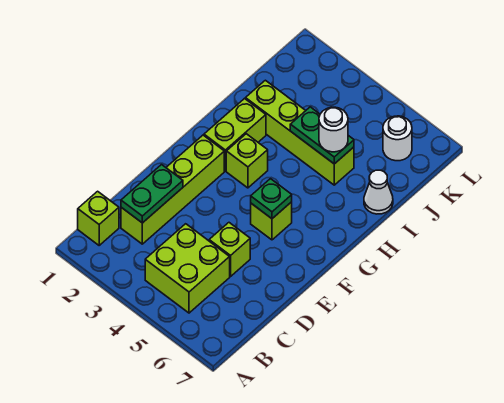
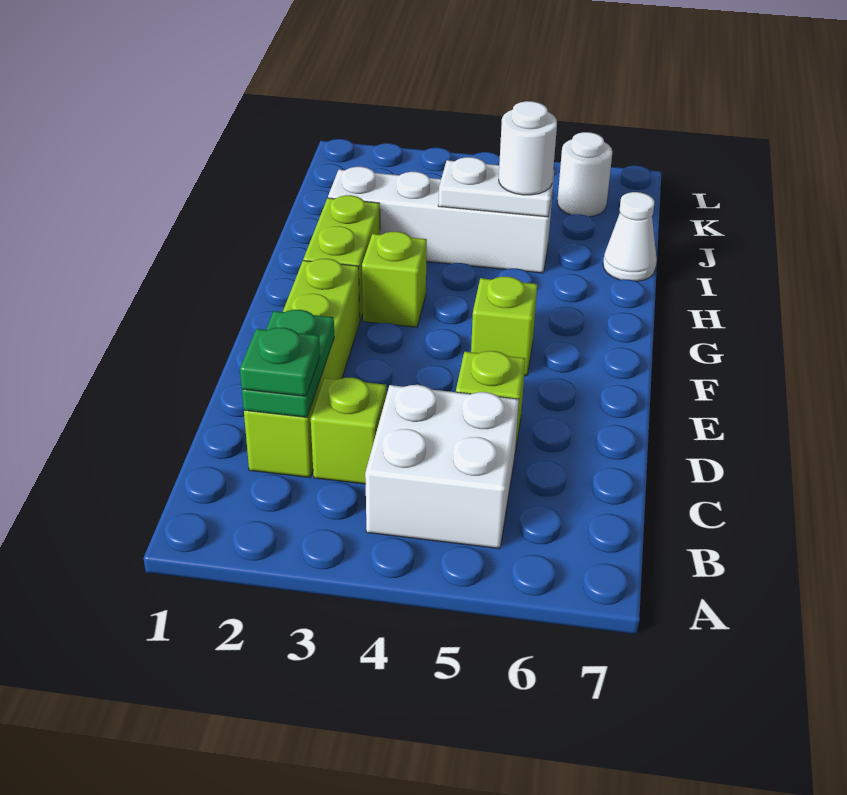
lime brick B1 level 1 -> lime brick C3 level 1
lime brick B4:C5 level 1 -> white brick B4:C5 level 1
green plate F5 level 2 -> green plate C2 level 3
lime brick I2:I5 level 1 -> white brick I2:I5 level 1
green plate I4:I5 level 2 -> white plate I4:I5 level 2

